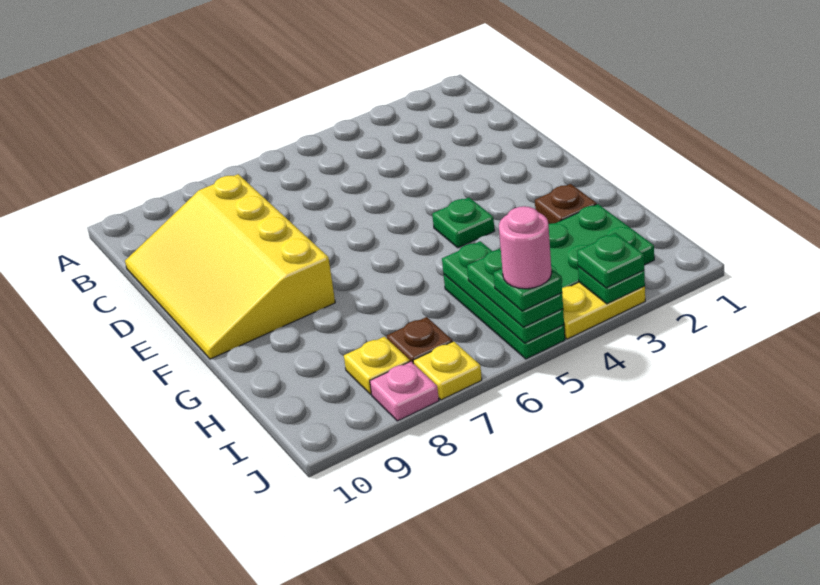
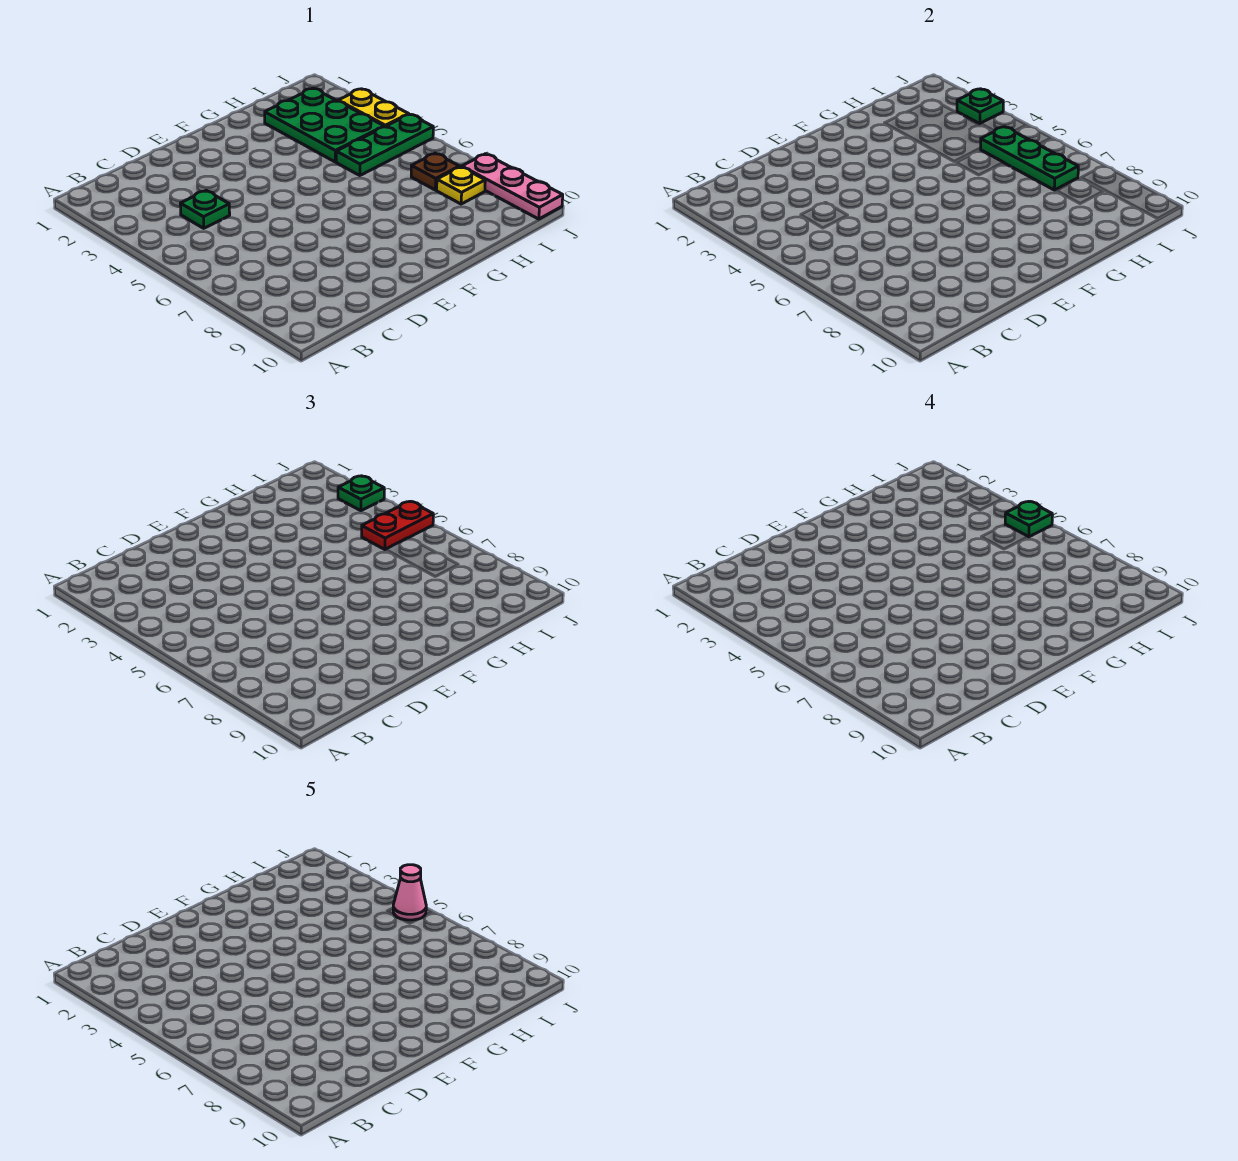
yellow slope C8:F10 level 1 top 8 -> none
green plate F4 level 1 -> green plate C4 level 1
brown plate G2 level 1 -> none
green plate H5:J5 level 2 -> green plate I5:I7 level 2
green plate I5:J5 level 3 -> red plate I5:J5 level 3
pink round brick J5 level 5 -> pink cone J5 level 5
yellow plate J7 level 1 -> none
pink plate J8 level 1 -> pink plate J8:J10 level 1

